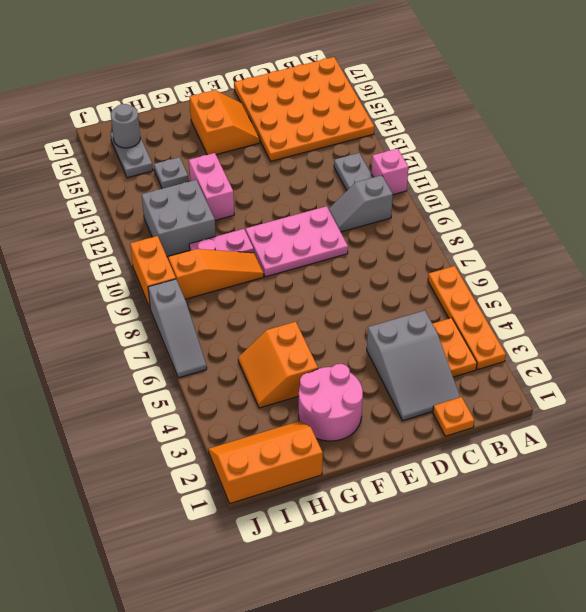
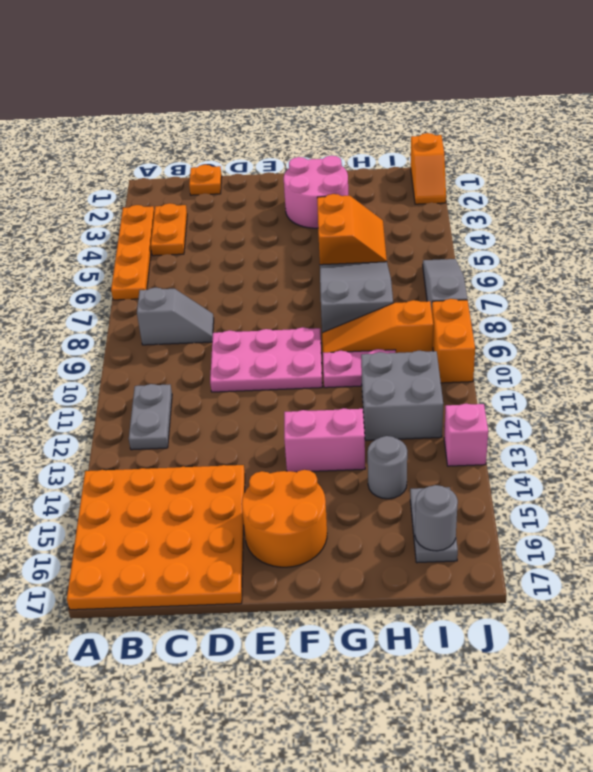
pink brick A11 level 1 -> pink brick J13 level 1
grey slope B10:C10 level 1 top B -> grey slope B8:C8 level 1 top B
grey slope C2:D4 level 1 top 4 -> grey slope G6:H8 level 1 top 8
orange slope E15:F16 level 1 top F -> orange round brick E15:F16 level 1
pink brick G12:G13 level 1 -> pink brick F13:G13 level 1
orange slope H1:J2 level 1 top 1 -> orange slope J1:J2 level 1 top 1
grey plate H14 level 1 -> grey round brick H14 level 1

